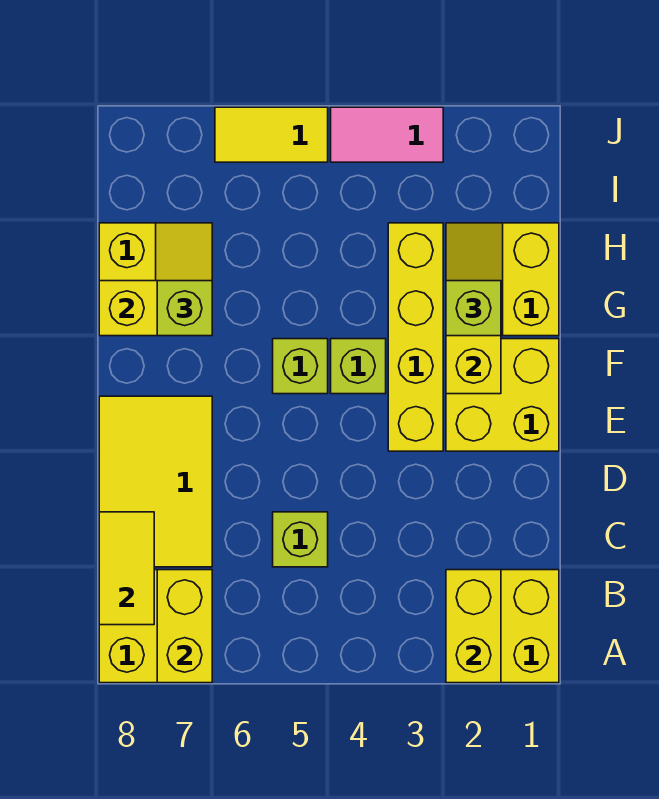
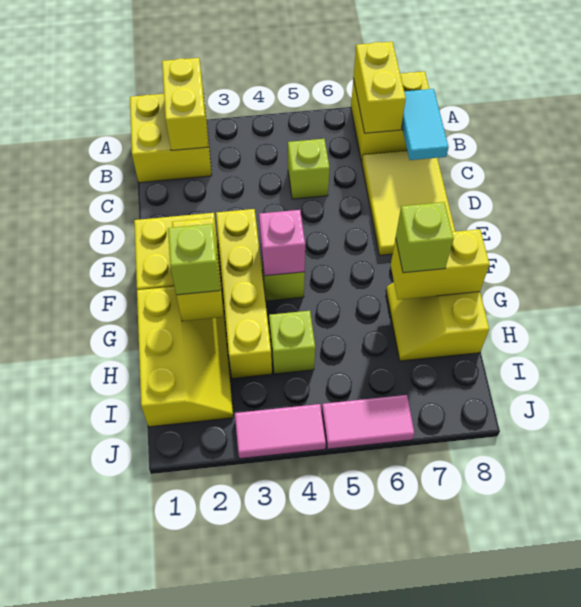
yellow tile B8:C8 level 2 -> cyan tile B8:C8 level 2
none -> pink brick F4 level 2
lime brick F5 level 1 -> lime brick H4 level 1
yellow slope G1:H2 level 1 top 1 -> yellow slope G1:I2 level 1 top 1
yellow tile J5:J6 level 1 -> pink tile J5:J6 level 1

